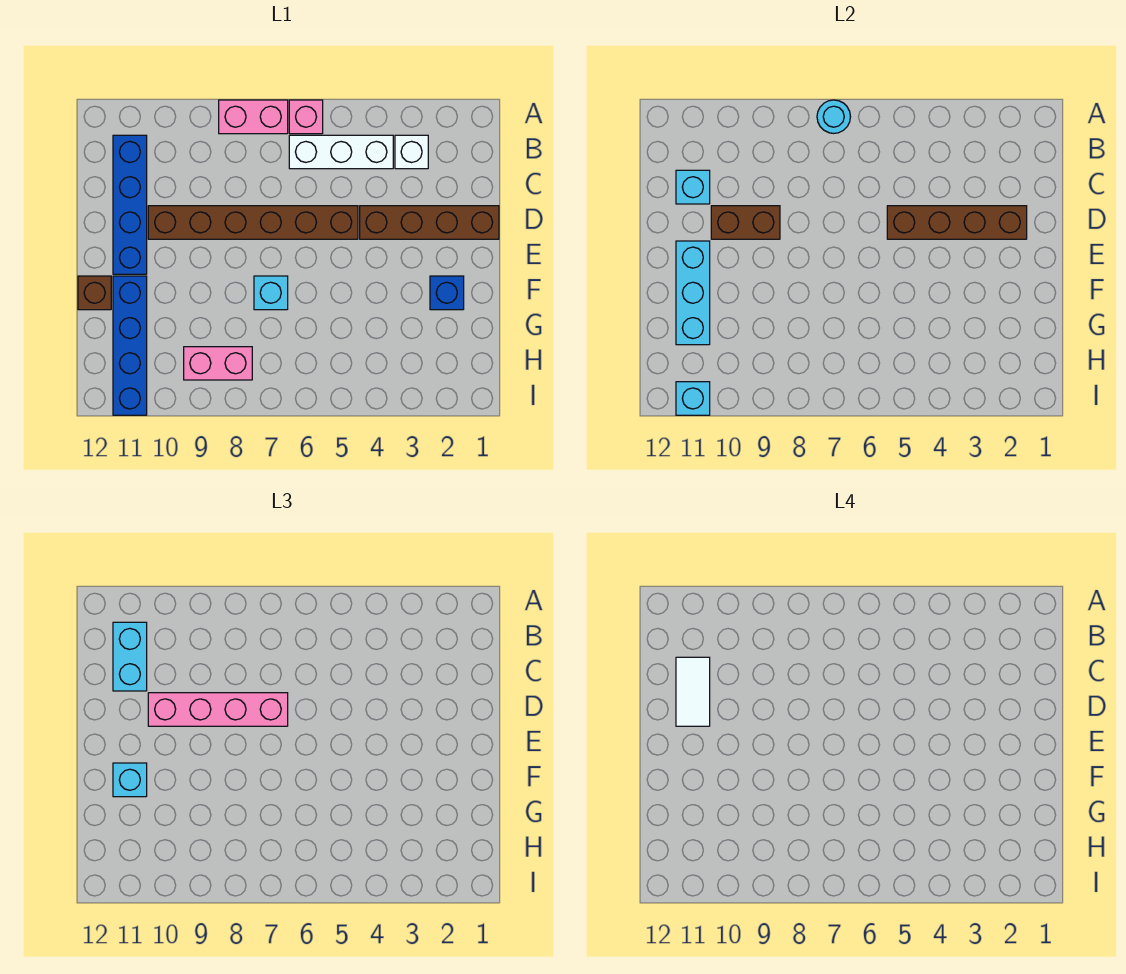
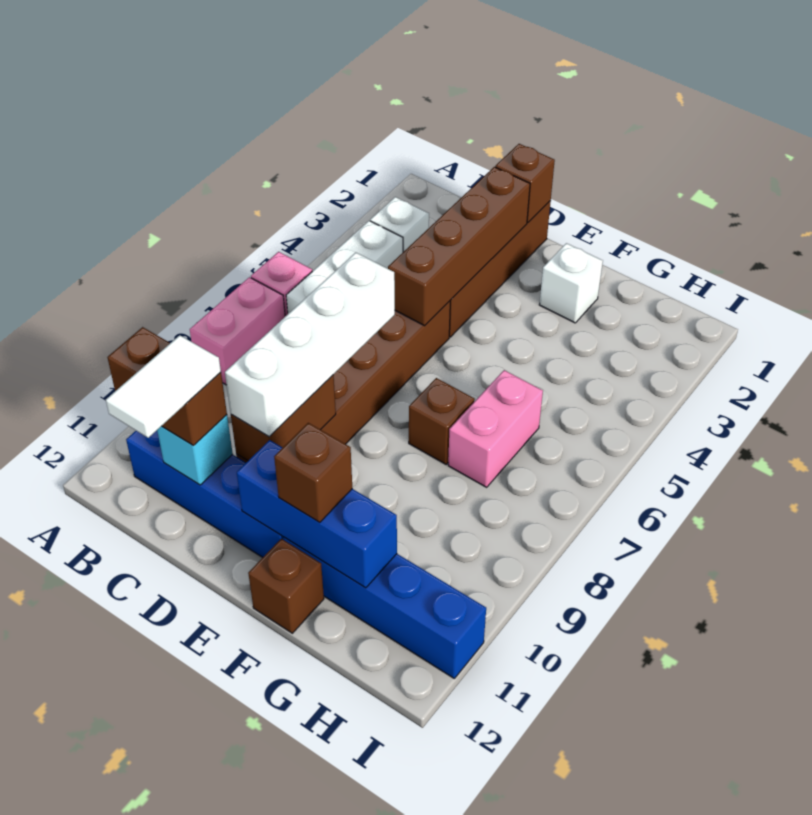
cyan round brick A7 level 2 -> none
cyan brick B11:C11 level 3 -> brown brick B11:C11 level 3
white tile C11:D11 level 4 -> white tile C11:C12 level 4
none -> brown brick D1 level 2
pink brick D7:D10 level 3 -> white brick D7:D10 level 3
cyan brick E11:G11 level 2 -> blue brick E11:G11 level 2
blue brick F2 level 1 -> white brick F2 level 1
cyan brick F7 level 1 -> brown brick F7 level 1
cyan brick F11 level 3 -> brown brick F11 level 3
pink brick H8:H9 level 1 -> pink brick G6:G7 level 1
cyan brick I11 level 2 -> none

